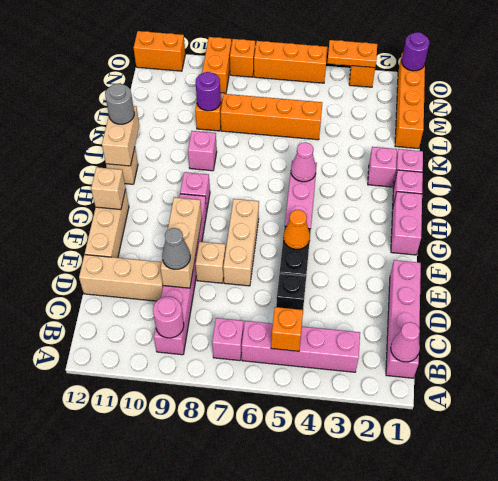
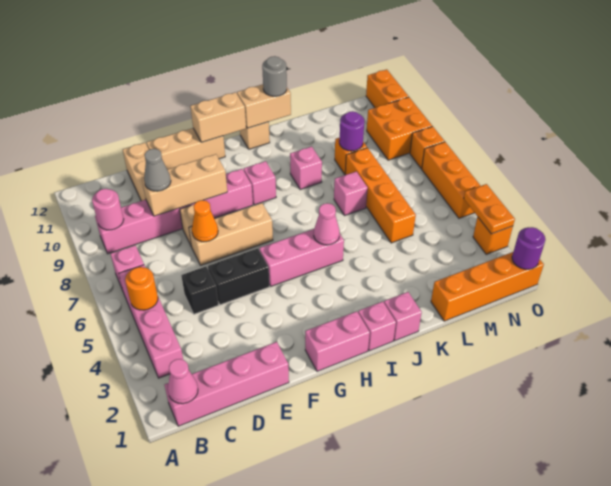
orange brick B5 level 2 -> orange round brick B5 level 2
orange cone F5 level 2 -> orange cone E7 level 2
tan brick G12 level 2 -> tan brick G12:H12 level 2
pink brick J2 level 1 -> pink brick K7 level 1
orange brick N9:O9 level 1 -> orange brick N9:O10 level 1

